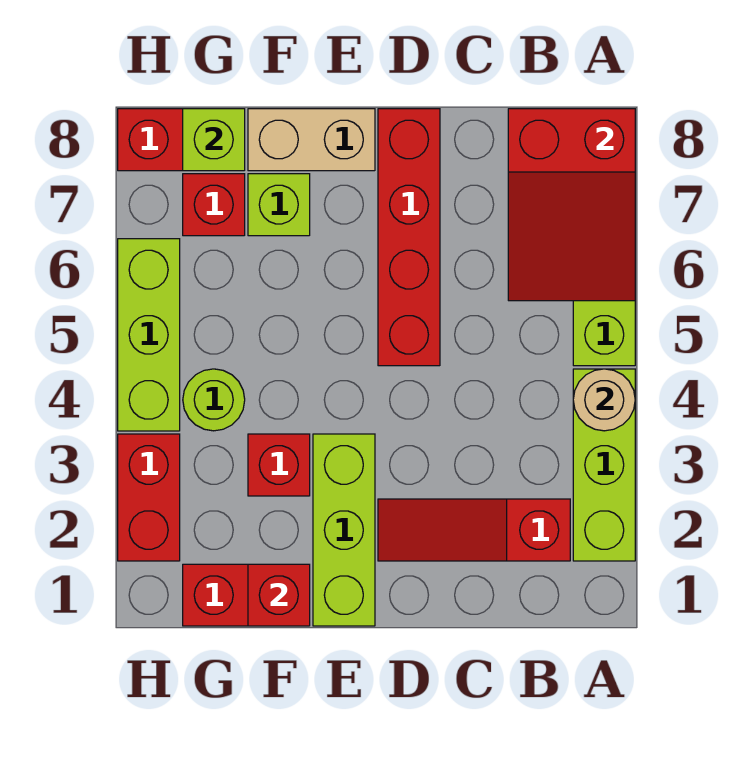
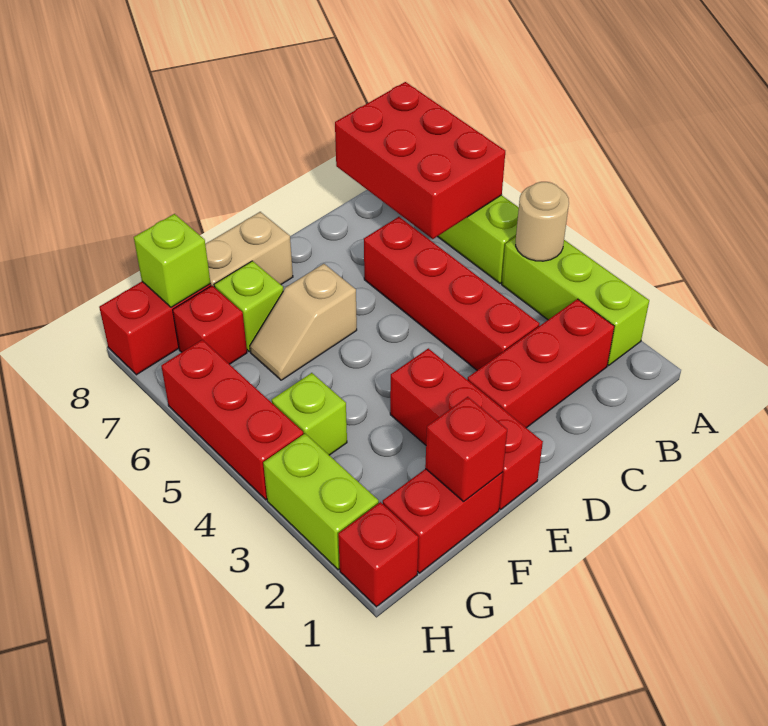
red slope A6:B8 level 2 top 8 -> red brick A6:B8 level 2
red slope B2:D2 level 1 top B -> red brick B2:D2 level 1
red brick D5:D8 level 1 -> red brick C3:C6 level 1
lime brick E1:E3 level 1 -> red brick E1:E3 level 1
none -> tan slope E6:F6 level 1 top E
red brick F3 level 1 -> red brick H1 level 1
lime round brick G4 level 1 -> lime brick G4 level 1
red brick H2:H3 level 1 -> lime brick H2:H3 level 1
lime brick H4:H6 level 1 -> red brick H4:H6 level 1

